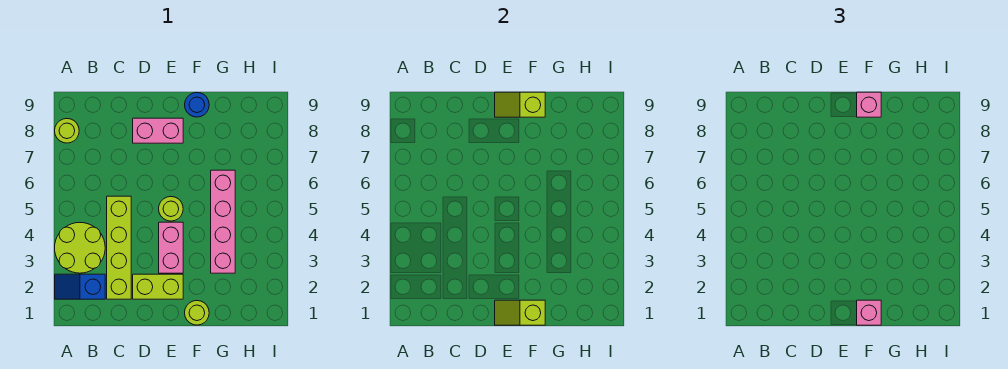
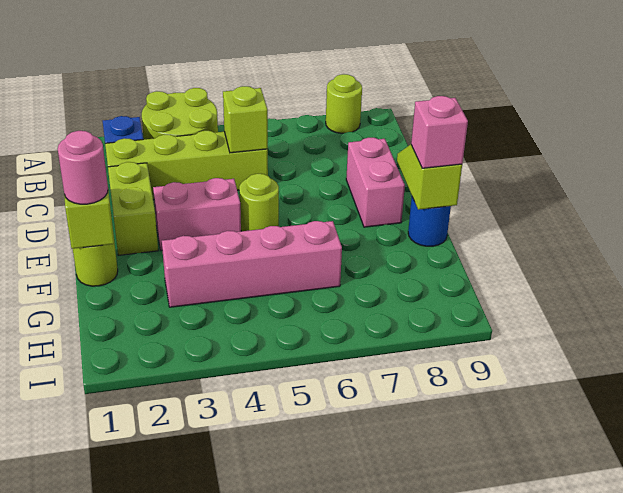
none -> lime brick C5 level 2
pink brick F1 level 3 -> pink round brick F1 level 3

